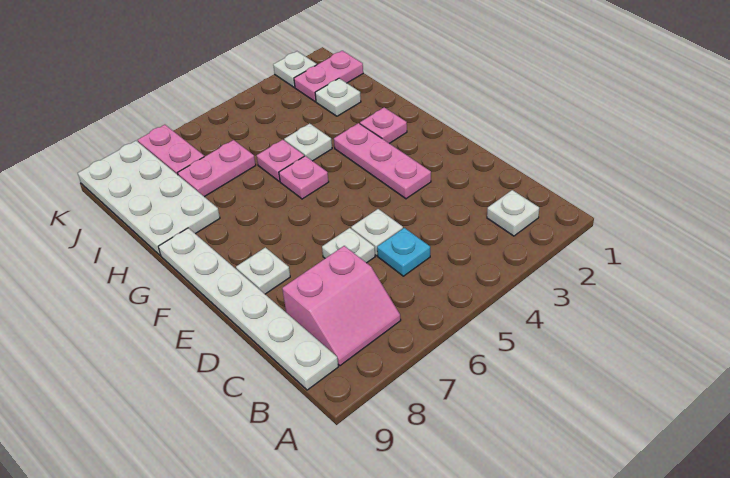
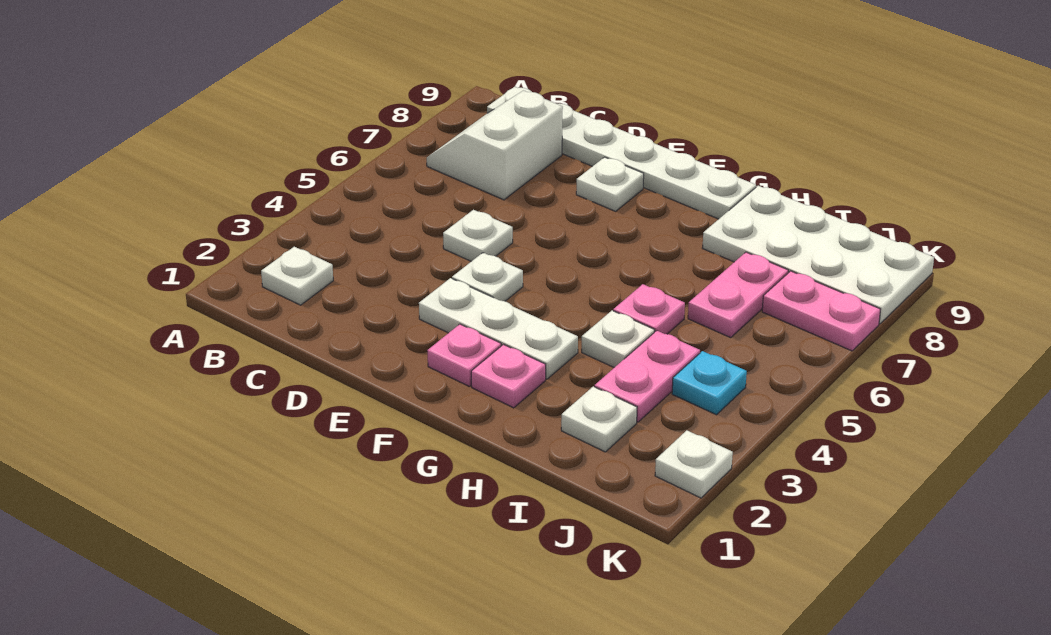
pink slope B7:C8 level 1 top C -> white slope B7:C8 level 1 top C
cyan plate C5 level 1 -> cyan plate J4 level 1
white plate D6 level 1 -> white plate E4 level 1
pink plate E3:G3 level 1 -> white plate E3:G3 level 1
pink plate G5 level 1 -> pink plate F2 level 1
pink plate J1:J2 level 1 -> pink plate I3:I4 level 1

